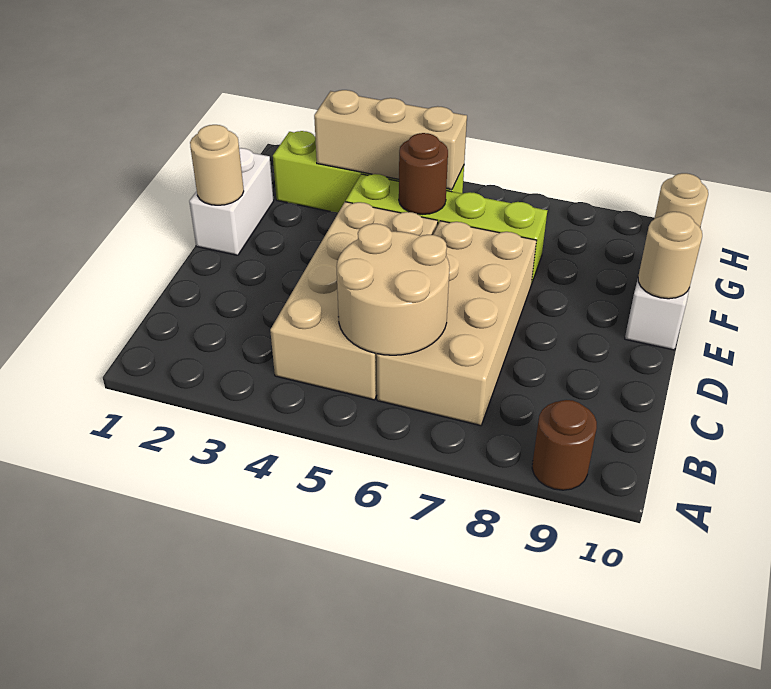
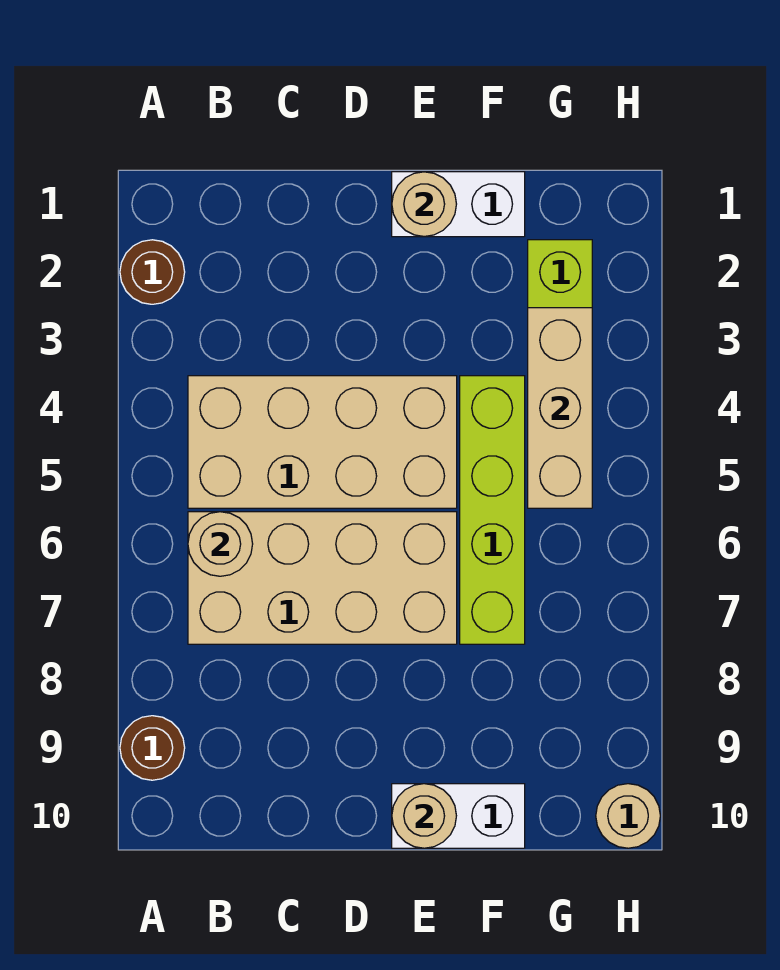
tan round brick B5:C6 level 2 -> tan round brick B6 level 2
brown round brick F5 level 2 -> brown round brick A2 level 1

